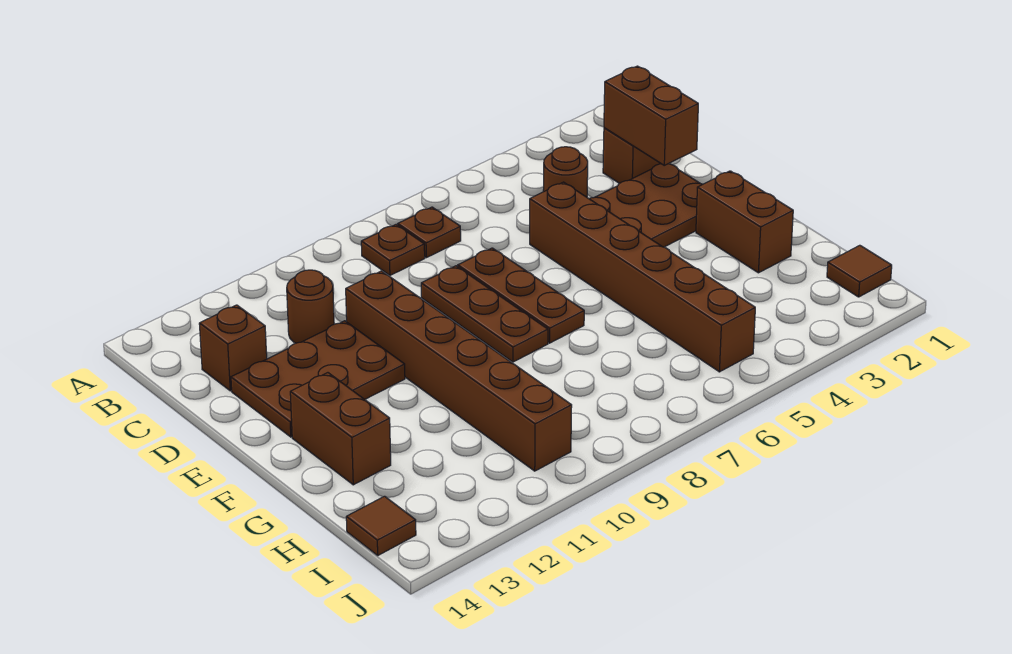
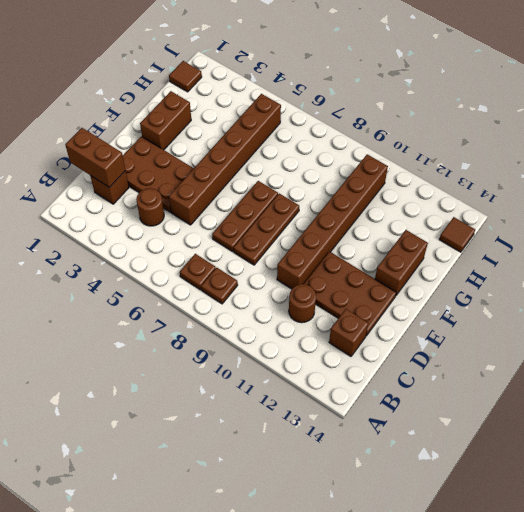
brown brick C2:D2 level 2 -> brown brick C1:C2 level 2

